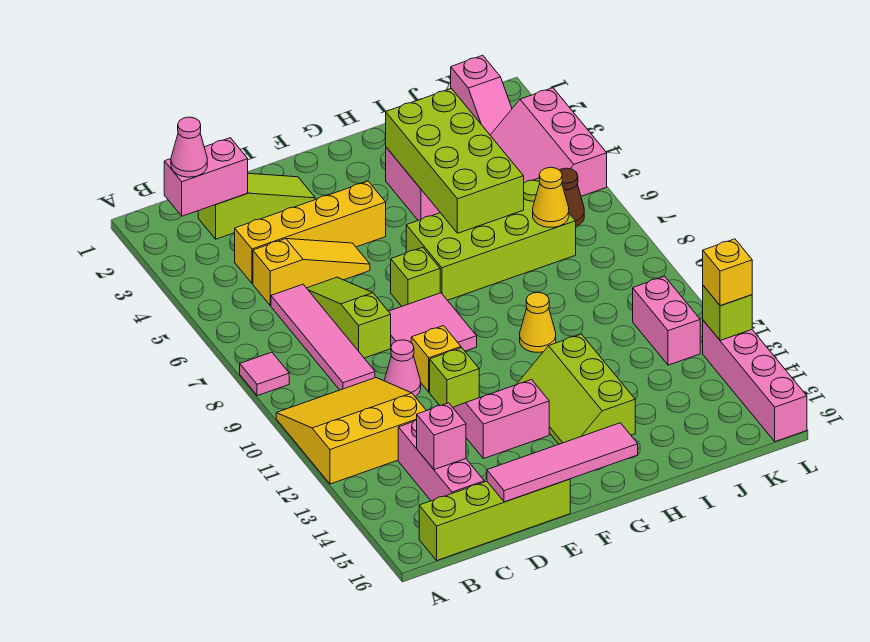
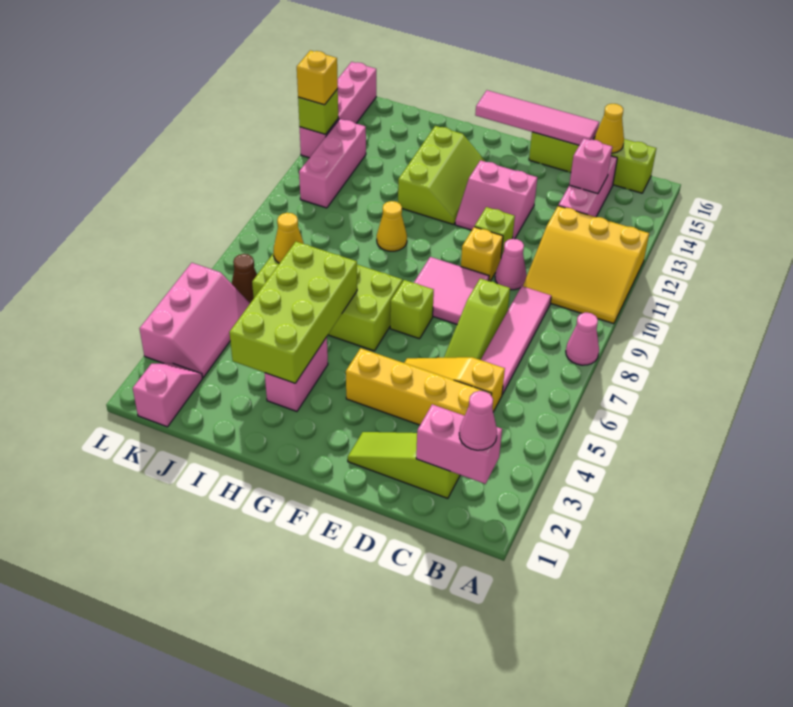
pink tile A8 level 1 -> pink cone A8 level 1
none -> yellow cone C16 level 2
pink brick K11:K12 level 1 -> pink brick K11:K13 level 1

